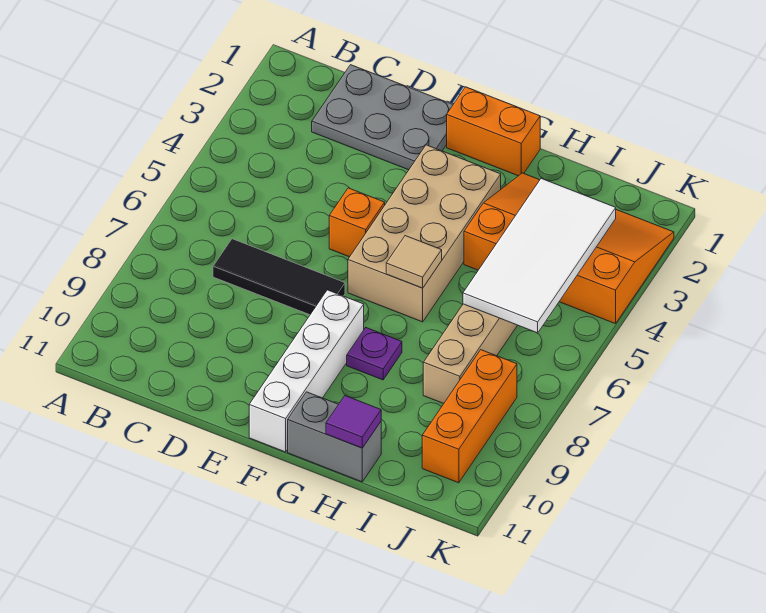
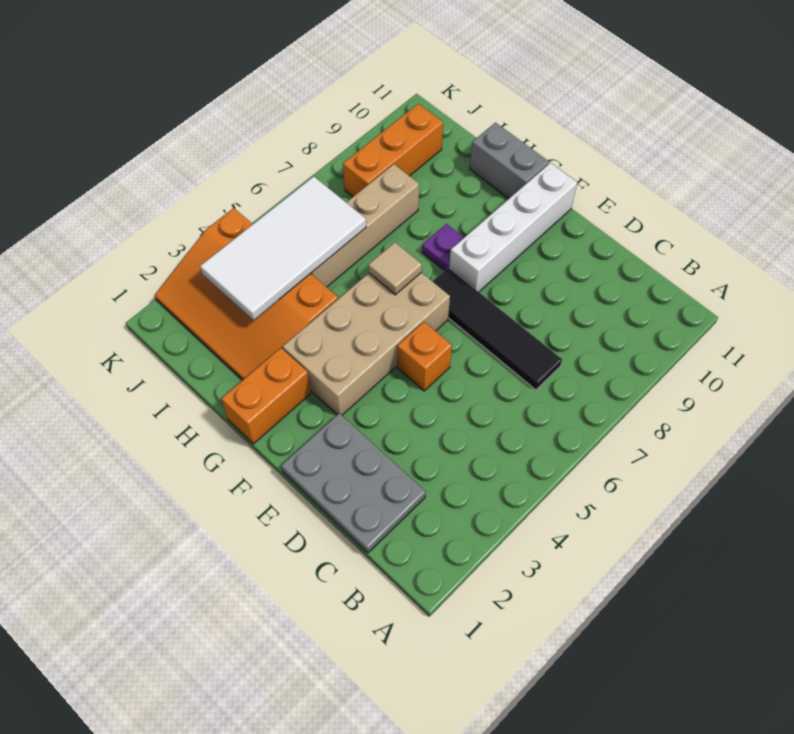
black tile C7:E7 level 1 -> black tile C7:F7 level 1
orange brick F1:G1 level 1 -> orange brick G1:G2 level 1
purple tile H11 level 2 -> none

